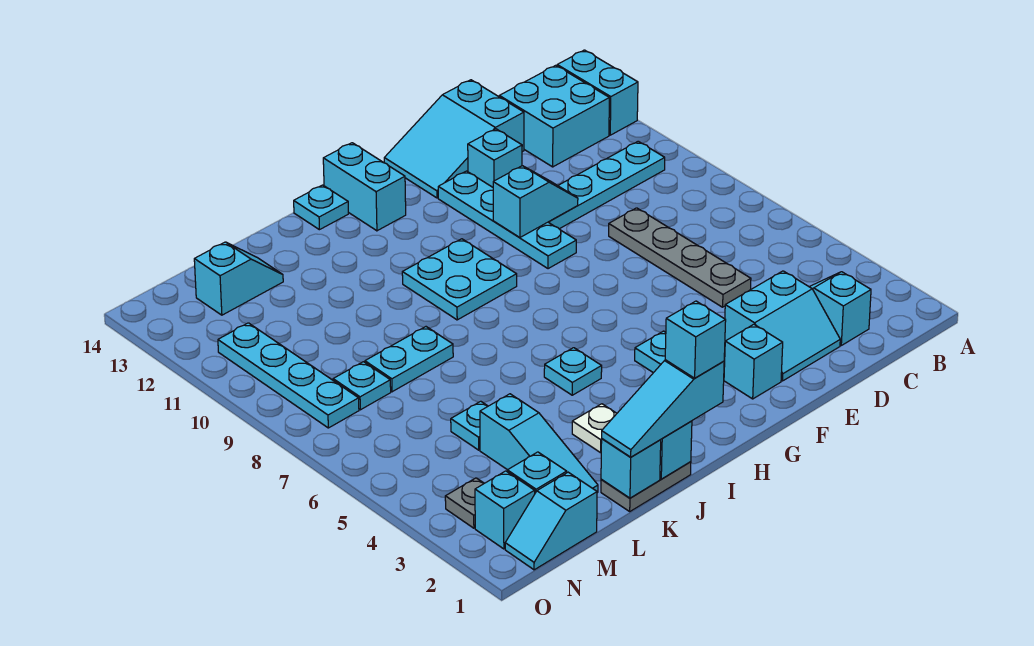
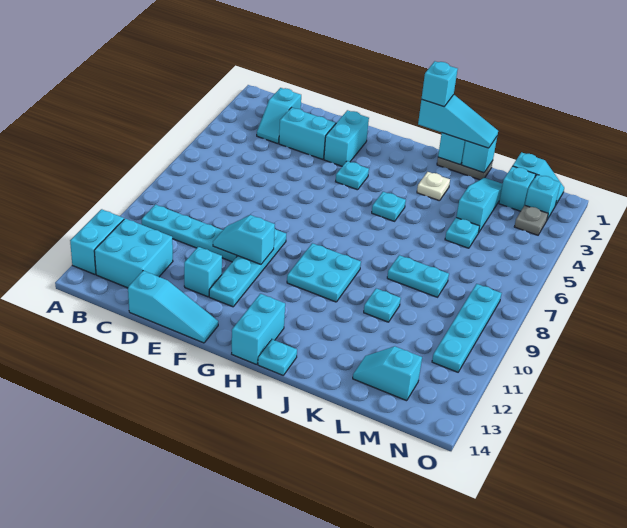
grey plate D5:D8 level 1 -> none
cyan slope D13:F14 level 1 top D -> cyan slope D14:F14 level 1 top D
cyan brick F2 level 1 -> cyan brick F2:F3 level 1
cyan plate M8 level 1 -> cyan plate K10 level 1

